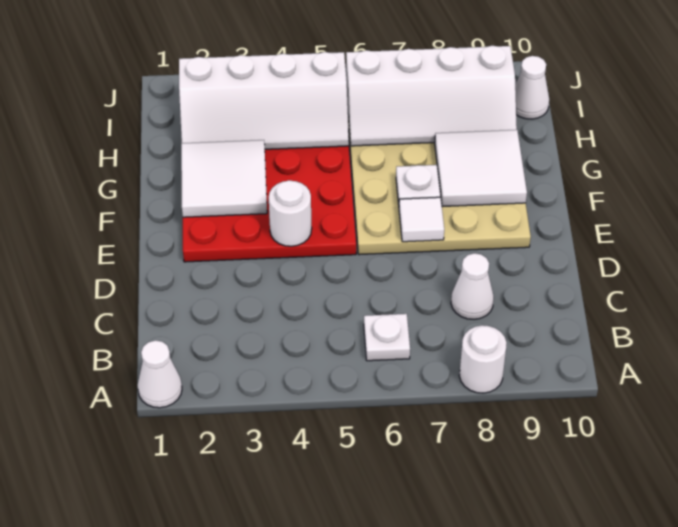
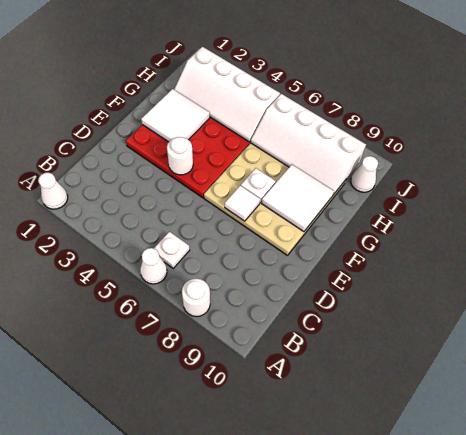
white cone C8 level 1 -> white cone A6 level 1

